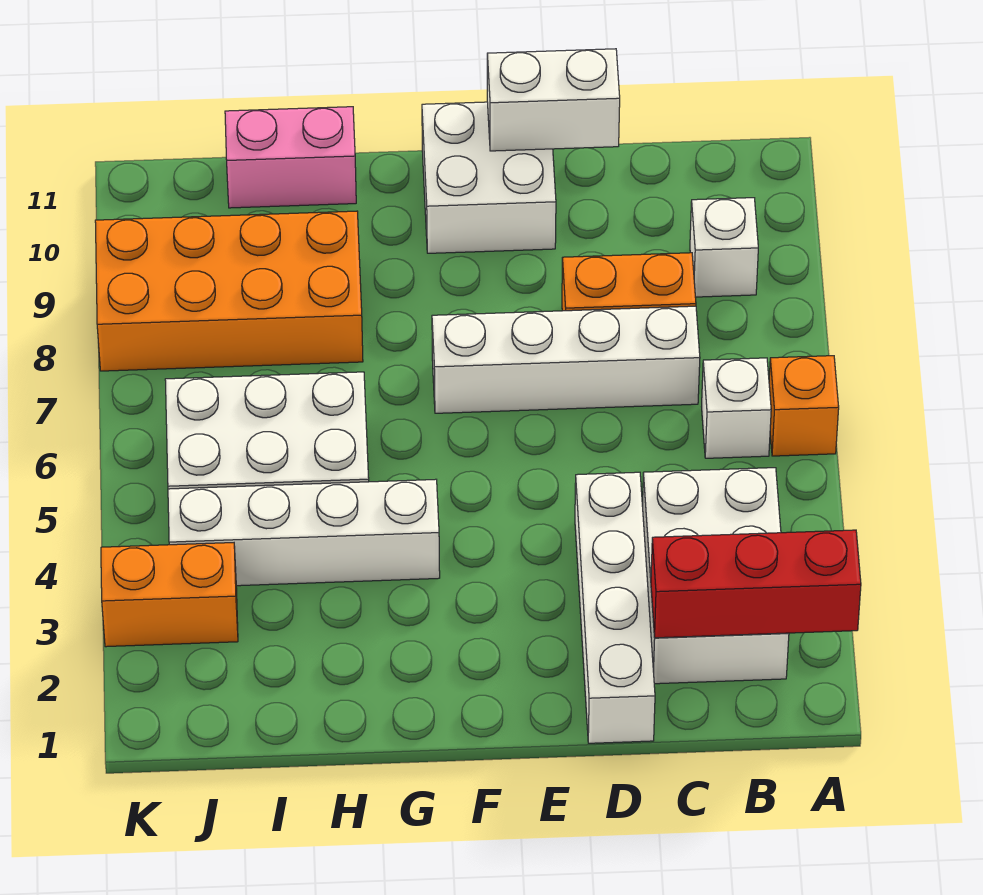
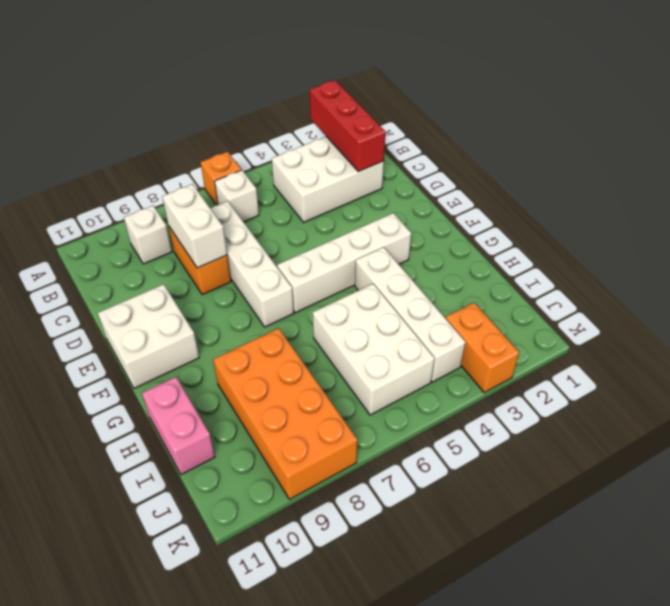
white brick D1:D4 level 1 -> white brick F3:F6 level 1
white brick D11:E11 level 2 -> white brick C8:D8 level 2

